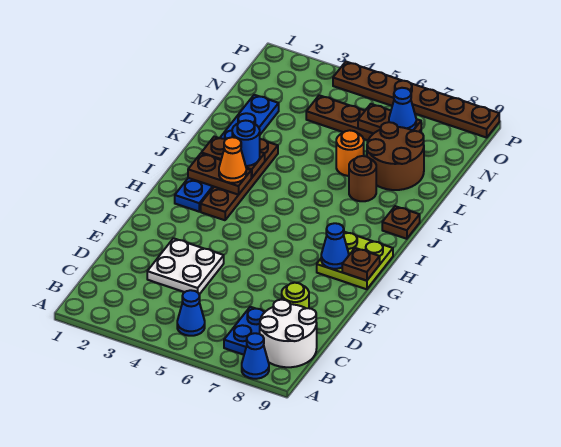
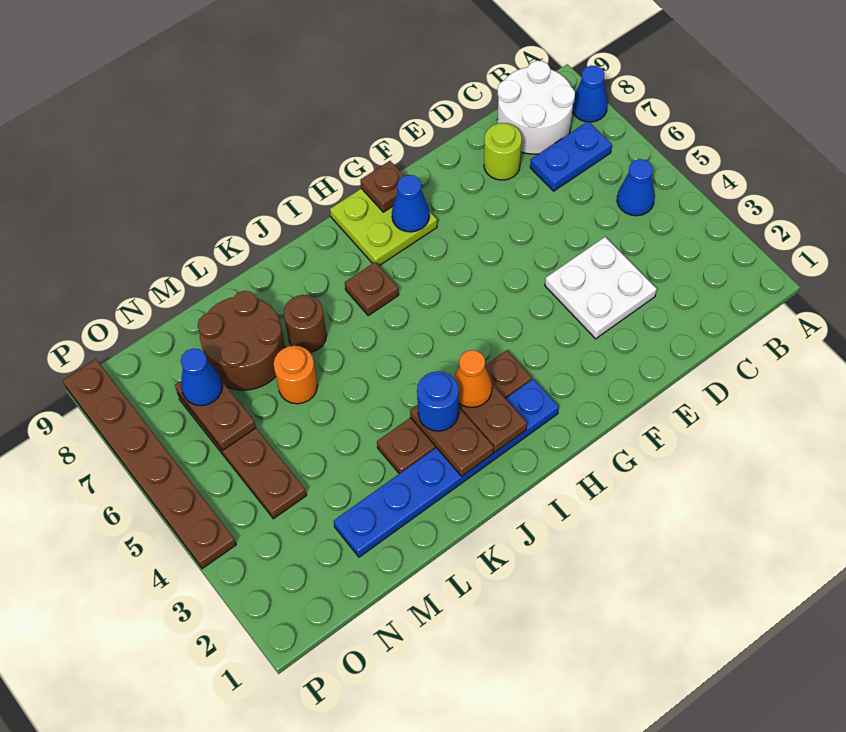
brown plate J9 level 1 -> brown plate I7 level 1

